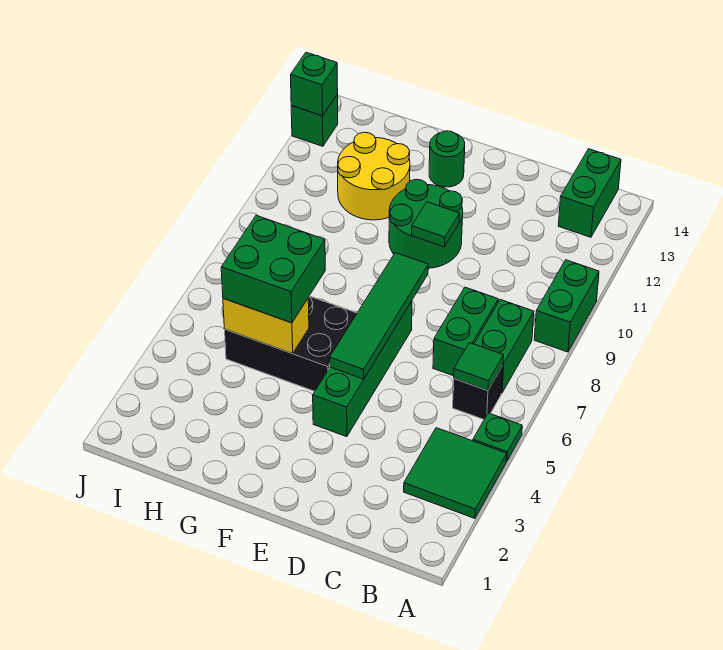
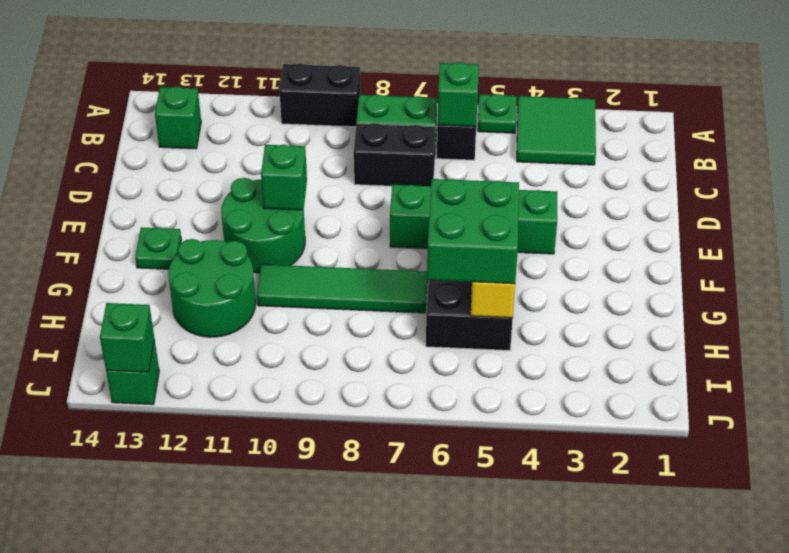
green brick A9:A10 level 1 -> black brick A9:A10 level 1
green tile B6 level 2 -> green brick B6 level 2
green brick B13:B14 level 1 -> green brick B13 level 1
green brick C7:C8 level 1 -> black brick C7:C8 level 1
green tile E5:E8 level 2 -> green tile G7:G10 level 1
green tile E10 level 2 -> green brick E10 level 2
green round brick F13 level 1 -> green plate F13 level 1
yellow round brick G11:H12 level 1 -> green round brick G11:H12 level 1

